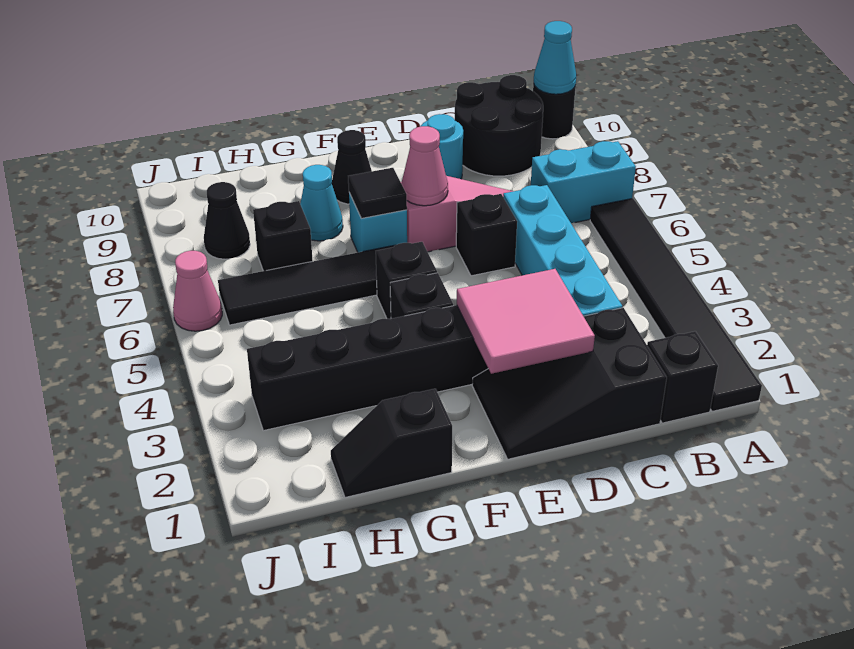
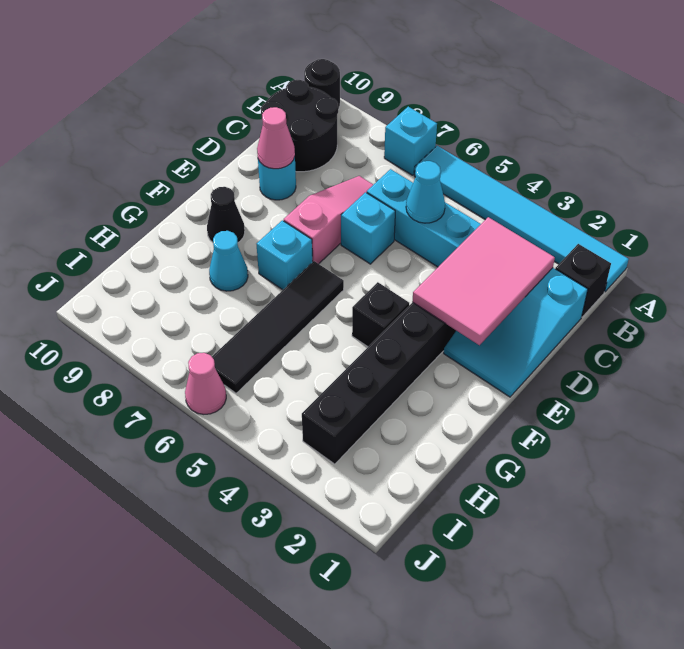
black tile A1:A6 level 1 -> cyan tile A1:A6 level 1
cyan brick A7:B7 level 1 -> cyan brick A7 level 1
cyan cone A10 level 2 -> cyan cone C5 level 2
black slope C1:E2 level 1 top C -> cyan slope C1:E2 level 1 top C
pink tile D2:E3 level 2 -> pink tile C2:E3 level 2
black brick D6 level 1 -> cyan brick D6 level 1
pink cone E7 level 2 -> pink cone D9 level 2
black brick F5 level 1 -> none
black tile F7 level 2 -> none
black slope G1:H1 level 1 top G -> none
black brick H7 level 1 -> none
black cone I8 level 1 -> none

